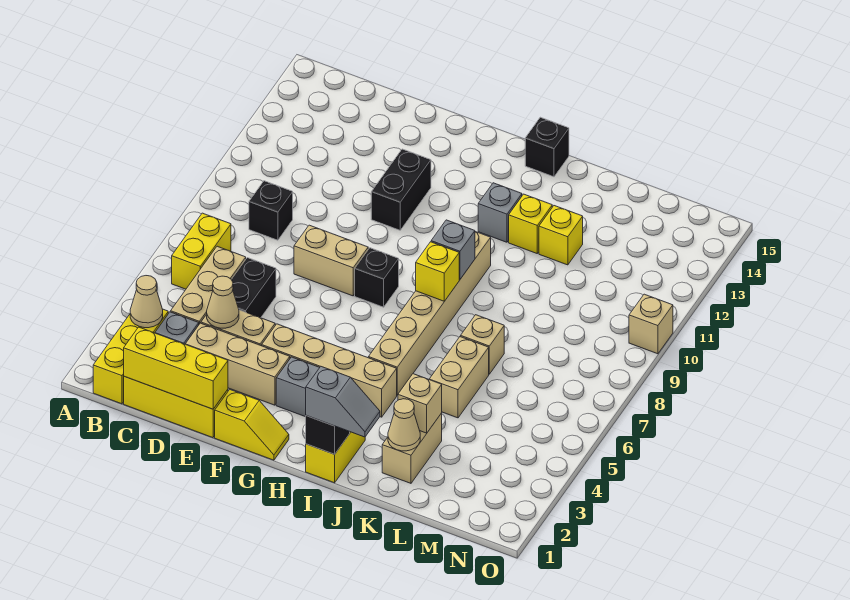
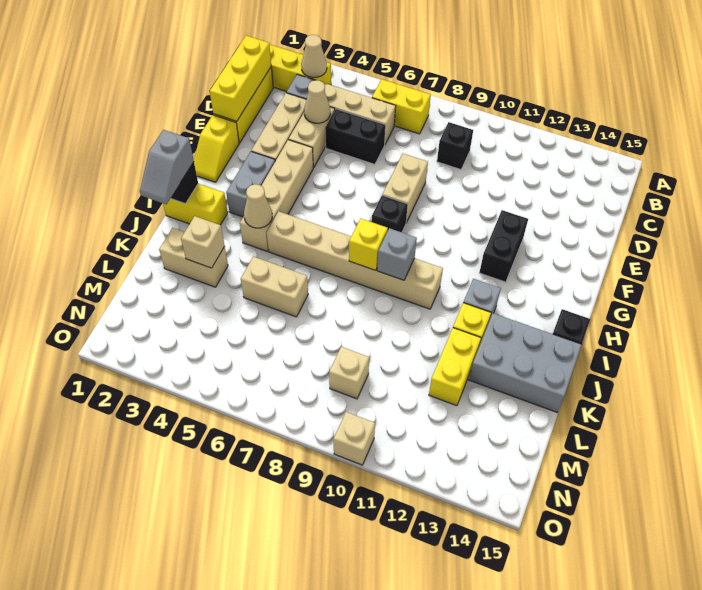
black brick F11:F12 level 1 -> black brick F12:G12 level 1
none -> grey brick J13:K15 level 1
tan cone K2 level 2 -> tan cone I4 level 2
tan brick K7 level 1 -> tan brick M9 level 1
yellow brick K12 level 1 -> yellow brick K12:L12 level 1

